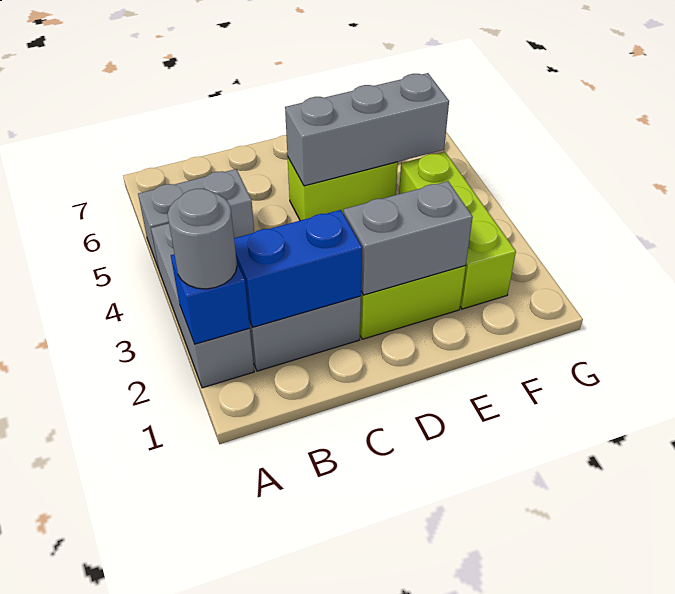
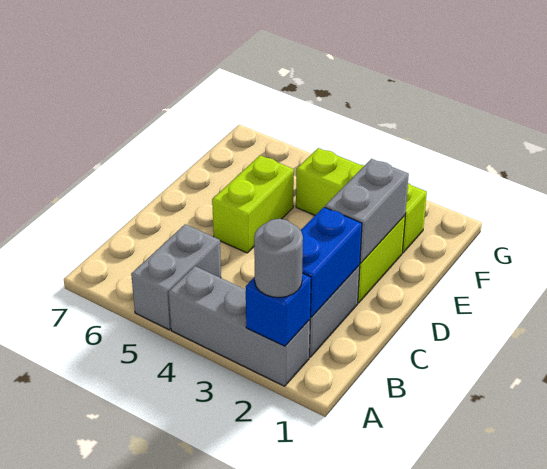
grey brick D5:F5 level 2 -> none

